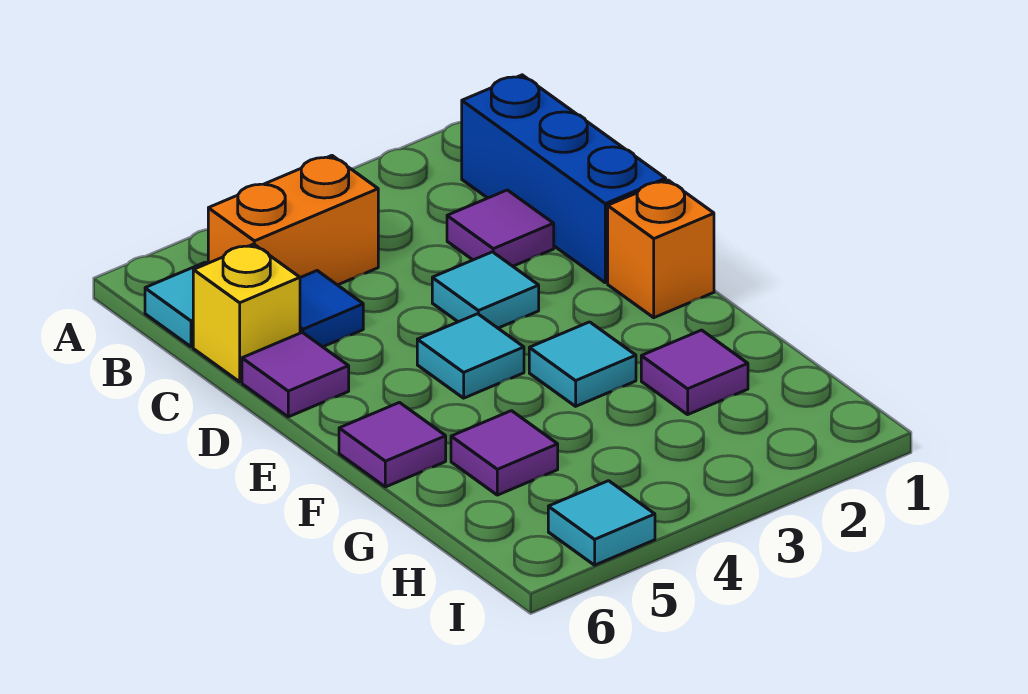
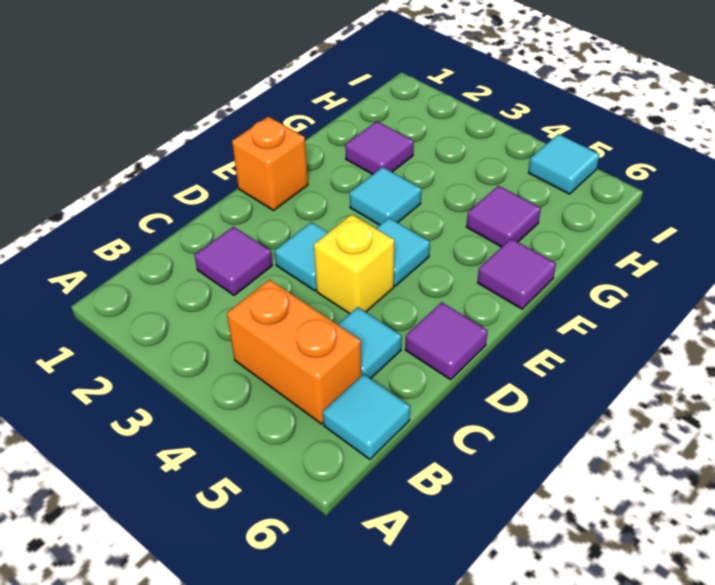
blue brick B1:D1 level 1 -> none
blue tile C5 level 1 -> cyan tile C5 level 1
yellow brick C6 level 1 -> yellow brick D4 level 1

